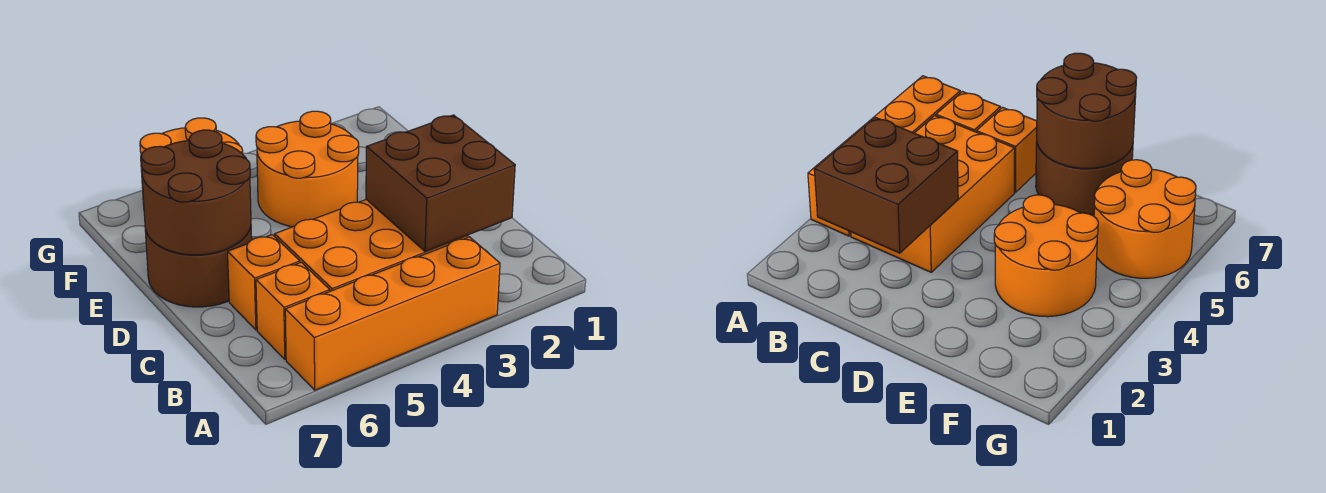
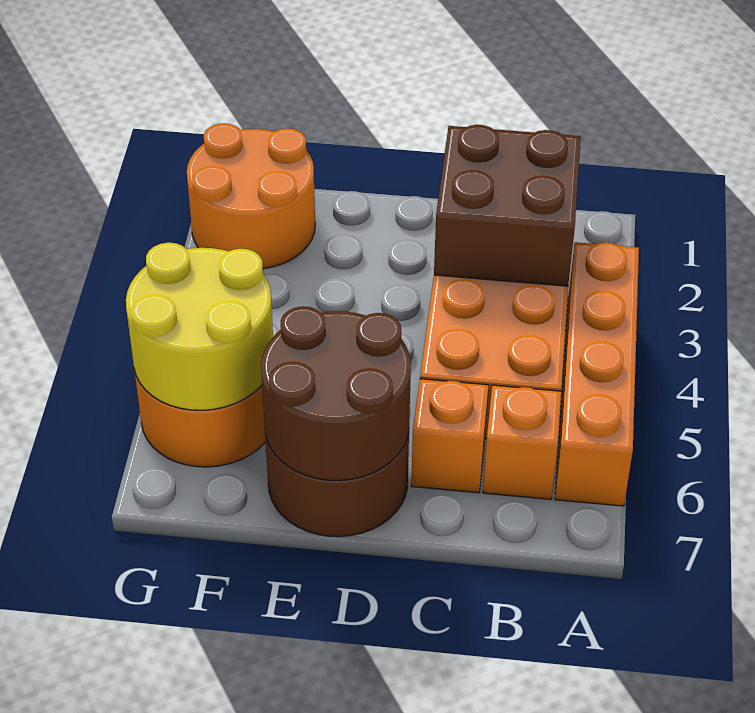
orange round brick E3:F4 level 1 -> orange round brick F1:G2 level 1
none -> yellow round brick F5:G6 level 2

